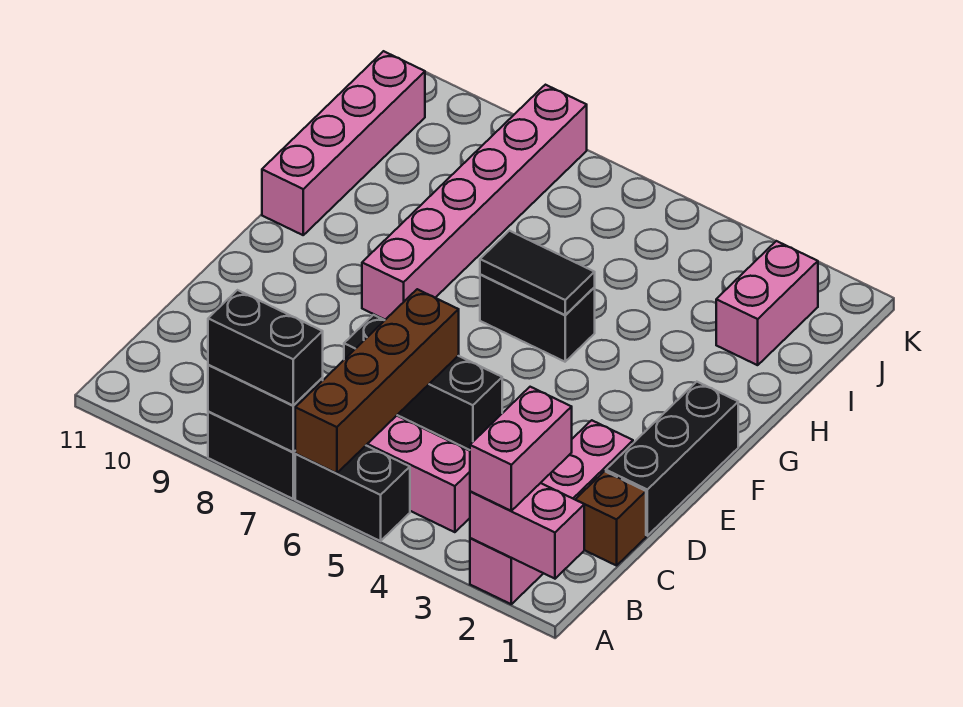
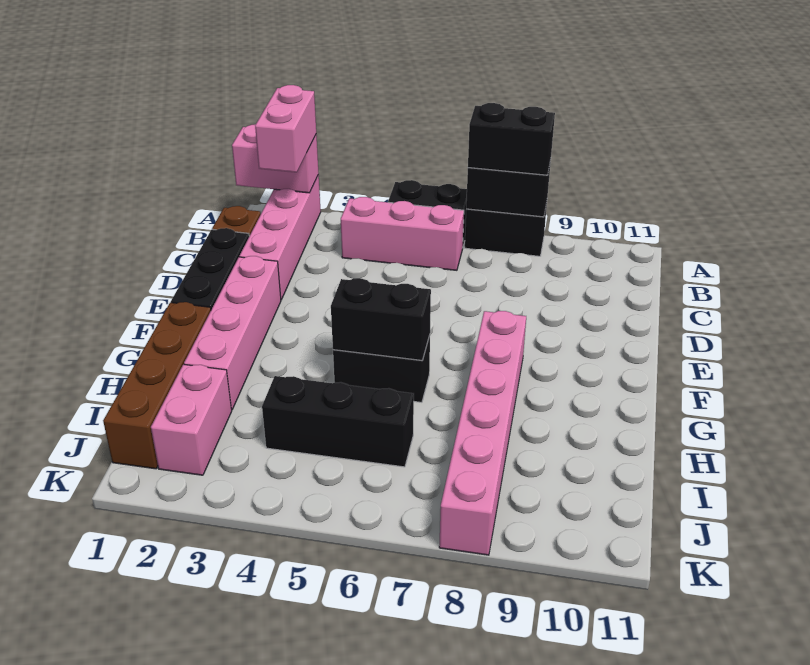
brown brick A6:D6 level 2 -> brown brick G1:J1 level 1
black brick D5:D7 level 1 -> black brick I4:I6 level 1
black tile G5:G6 level 2 -> black brick G5:G6 level 2
pink brick G11:J11 level 1 -> pink brick E2:H2 level 1

